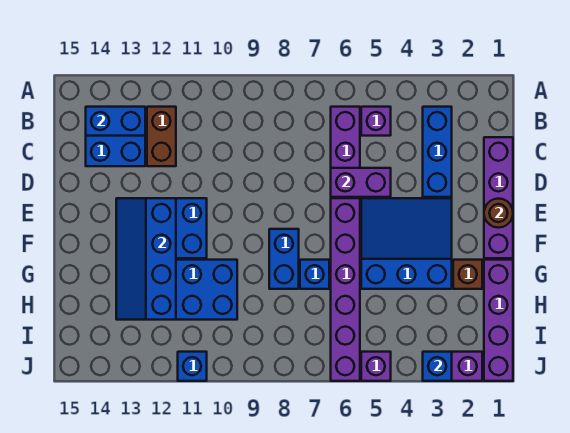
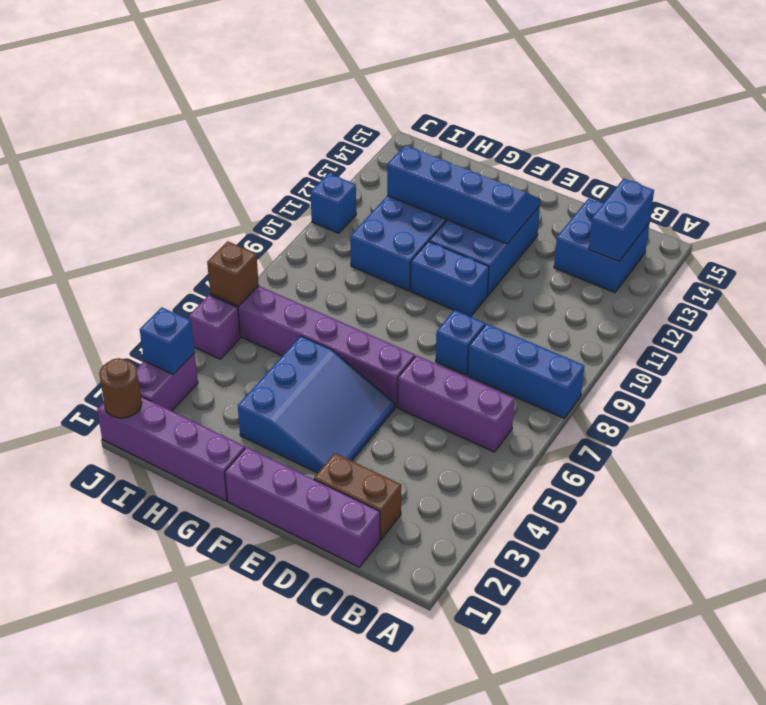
blue brick B3:D3 level 1 -> blue brick A8:C8 level 1
purple brick B5 level 1 -> none
brown brick B12:C12 level 1 -> brown brick C2:D2 level 1
purple brick D5:D6 level 2 -> none
brown round brick E1 level 2 -> brown round brick J1 level 2
blue brick F8:G8 level 1 -> blue brick E10:F10 level 1
brown brick G2 level 1 -> brown brick J6 level 2
blue brick G7 level 1 -> blue brick D8 level 1

